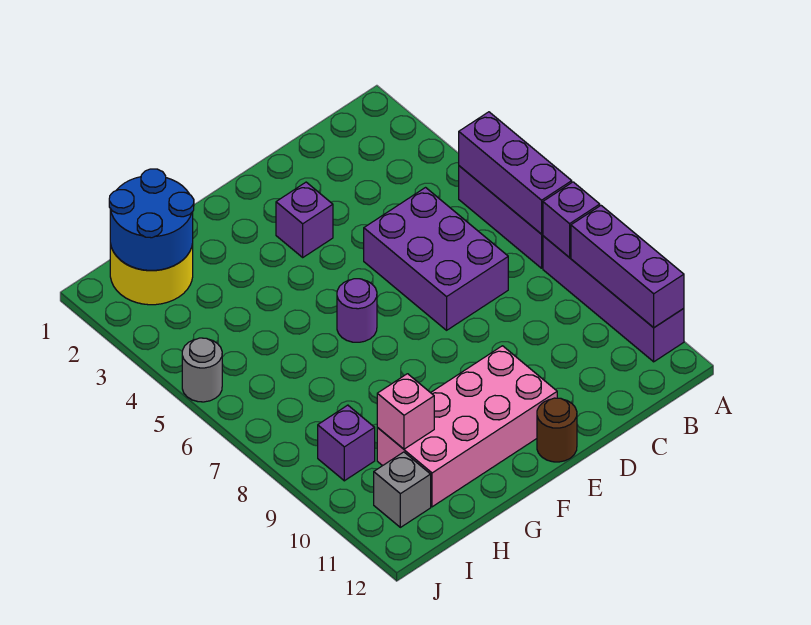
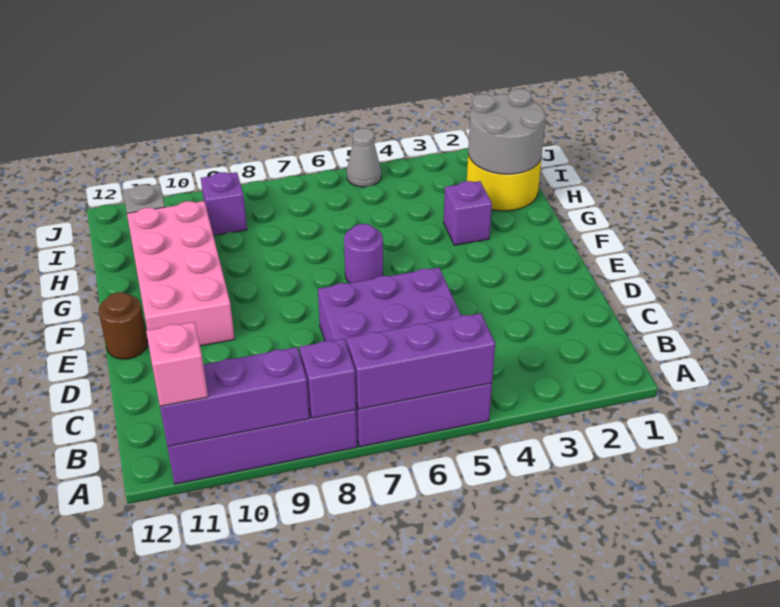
purple brick E3 level 1 -> purple brick G3 level 1
blue round brick H1:I2 level 2 -> grey round brick H1:I2 level 2
pink brick H10 level 2 -> pink brick A11 level 3
grey round brick J5 level 1 -> grey cone J5 level 1

